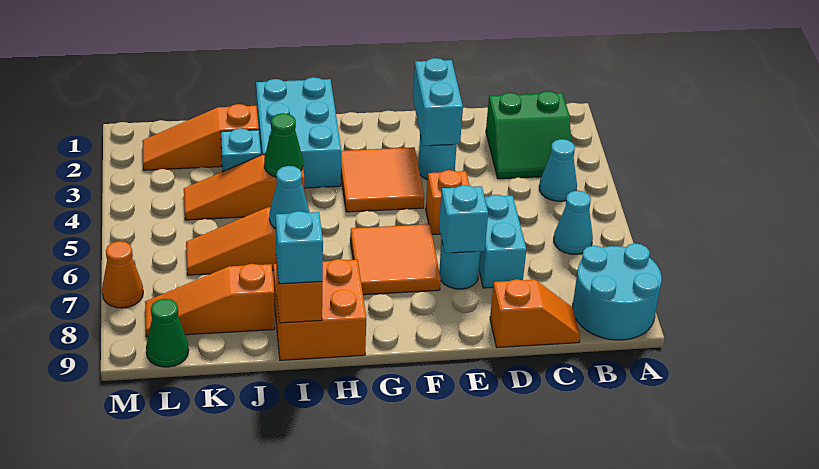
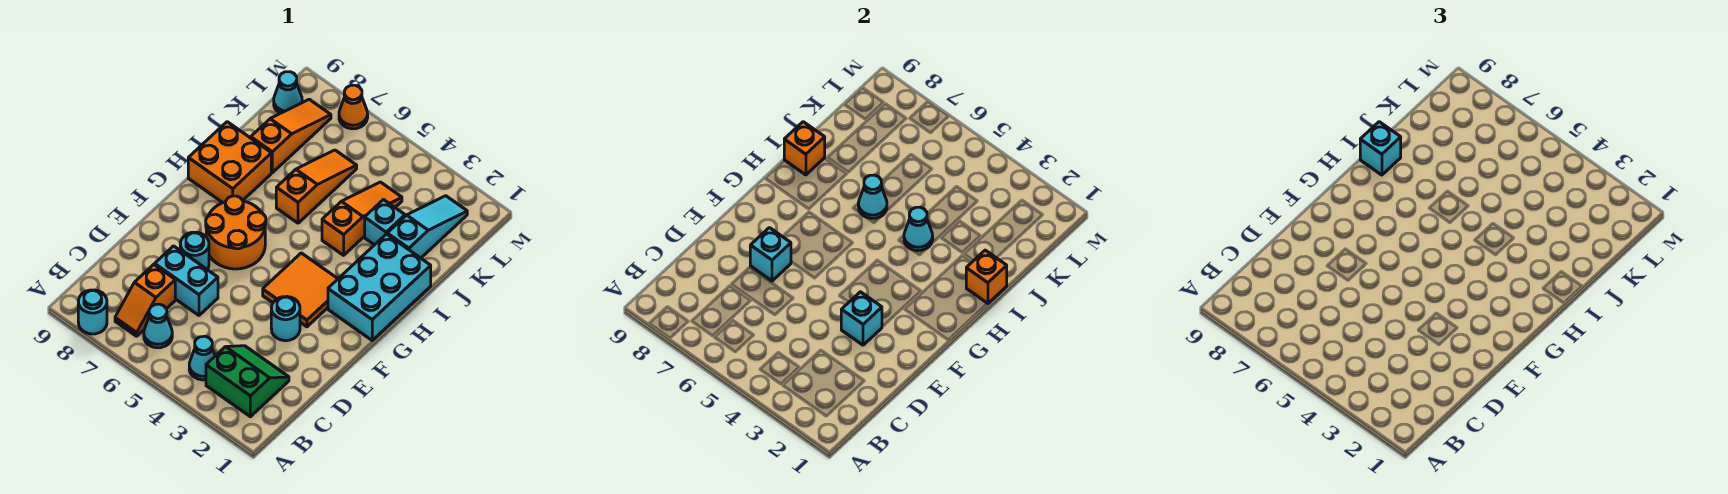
cyan round brick A8:B9 level 1 -> cyan round brick A8 level 1
green slope B2:C3 level 1 top 2 -> green slope B2:C3 level 1 top B
orange slope C9:D9 level 1 top D -> orange slope B7:C7 level 1 top C
cyan brick E2:E3 level 2 -> cyan brick E3 level 2
orange brick E5 level 1 -> orange brick I1 level 2
orange tile F6:G7 level 1 -> orange round brick F6:G7 level 1
cyan brick H1:I3 level 1 -> cyan brick G1:I2 level 1
green cone I4 level 2 -> cyan cone I4 level 2
orange slope J2:L2 level 1 top J -> cyan slope J2:L2 level 1 top J
green cone L9 level 1 -> cyan cone L9 level 1

